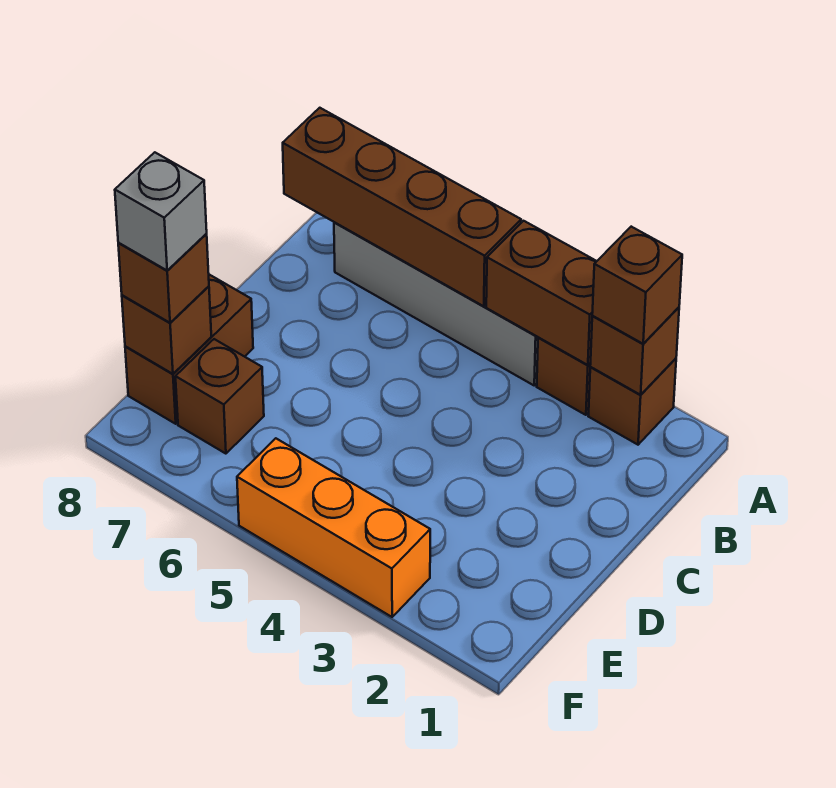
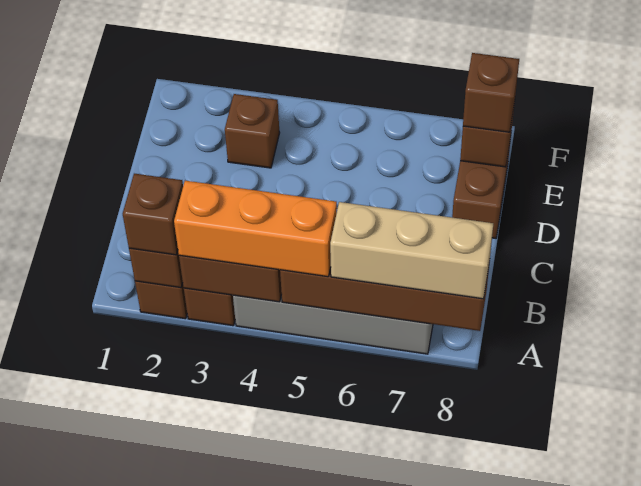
none -> tan brick A6:A8 level 3
brown brick E7 level 1 -> brown brick E3 level 1
grey brick E8 level 4 -> none
orange brick F3:F5 level 1 -> orange brick A3:A5 level 3

